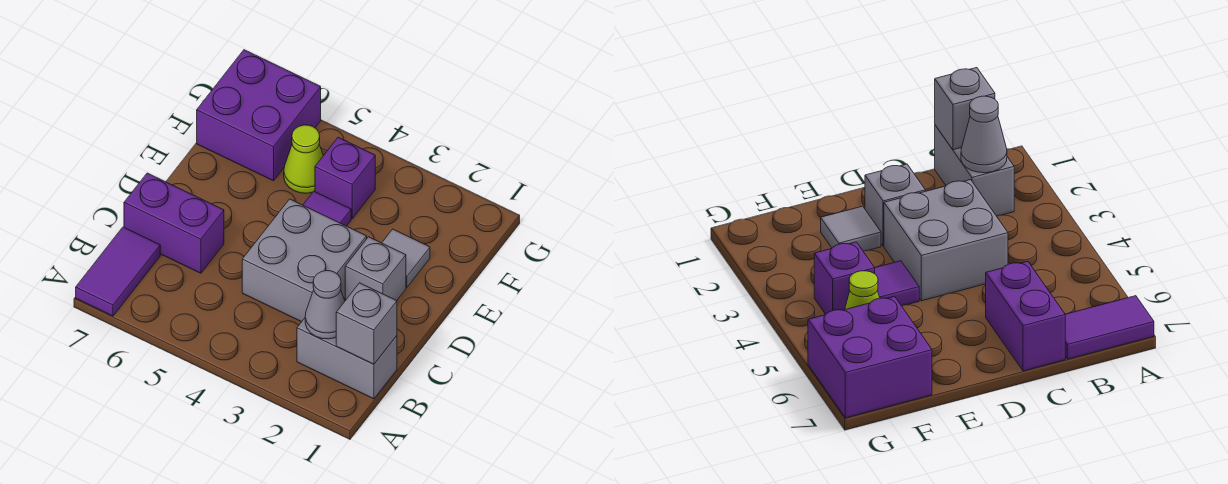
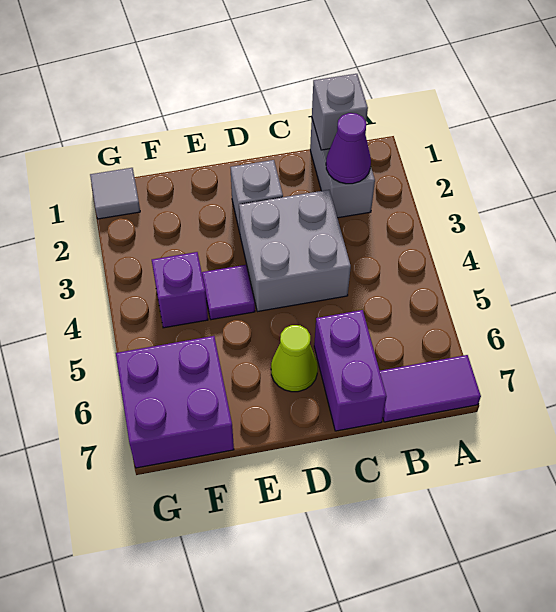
grey cone B2 level 2 -> purple cone B2 level 2
grey tile E2 level 1 -> grey tile G1 level 1
lime cone F5 level 1 -> lime cone D6 level 1

